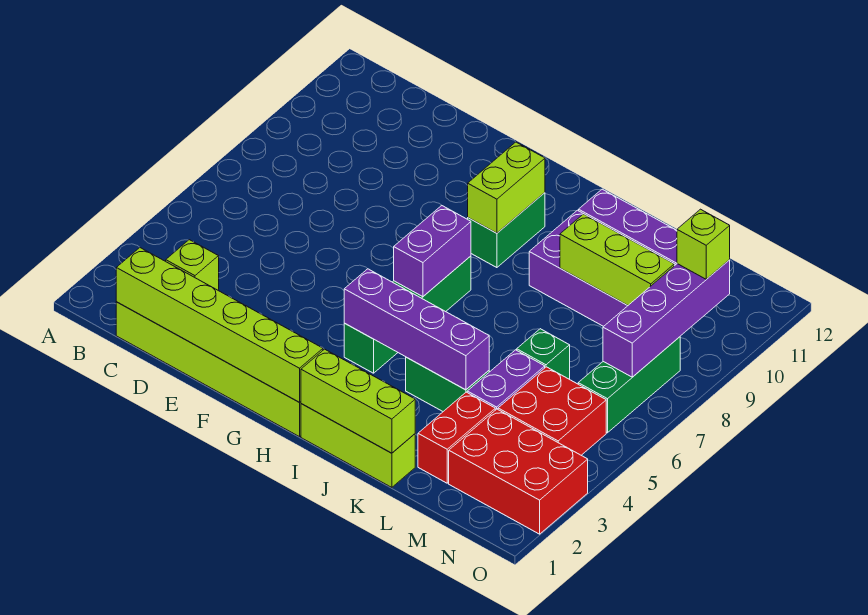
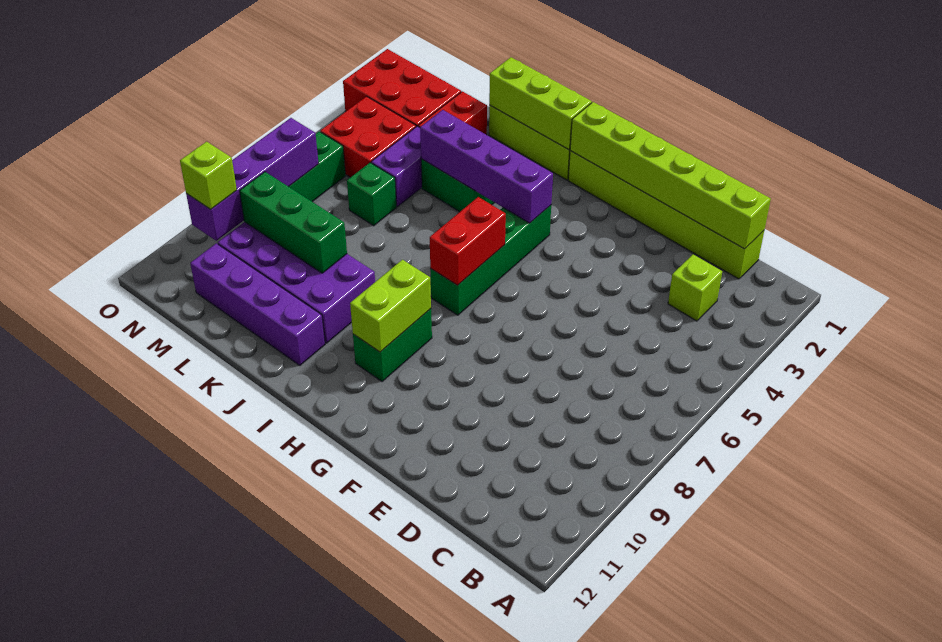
purple brick H6:H7 level 2 -> red brick H6:H7 level 2
lime brick K9:M9 level 2 -> green brick K9:M9 level 2

